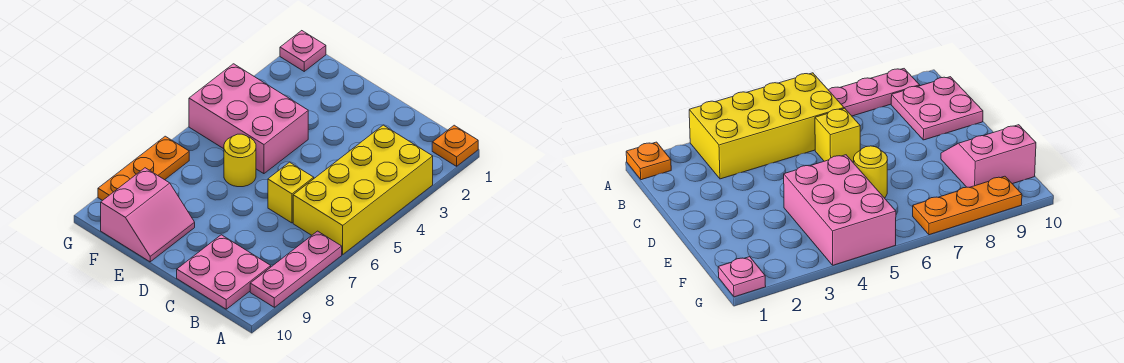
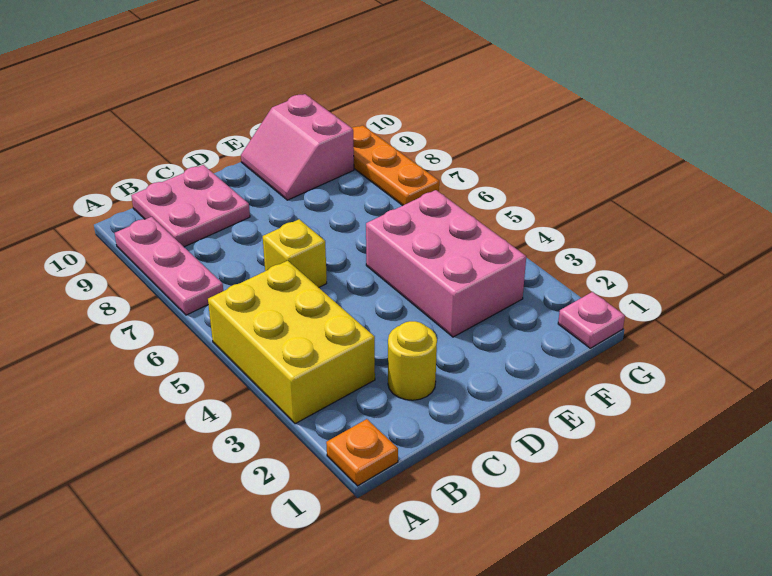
yellow brick A3:B6 level 1 -> yellow brick A3:B5 level 1
pink brick E4:G5 level 1 -> pink brick E3:F5 level 1
yellow round brick E6 level 1 -> yellow round brick C2 level 1

